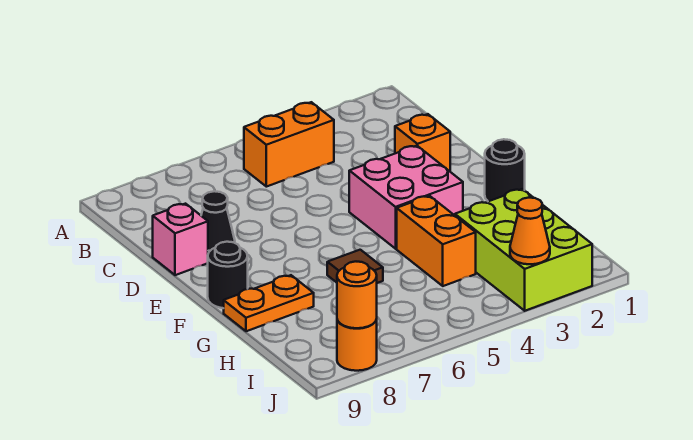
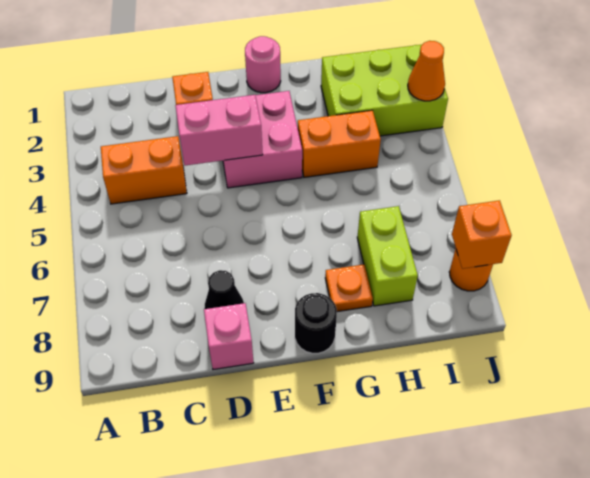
orange brick B4:B5 level 1 -> orange brick B4:C4 level 1
none -> pink brick D4:E4 level 2
black round brick F1 level 1 -> pink round brick F1 level 1
brown tile G6 level 1 -> none
orange plate G8:G9 level 1 -> orange plate G8 level 1
none -> lime brick H7:H8 level 1
orange round brick J8 level 2 -> orange brick J8 level 2

